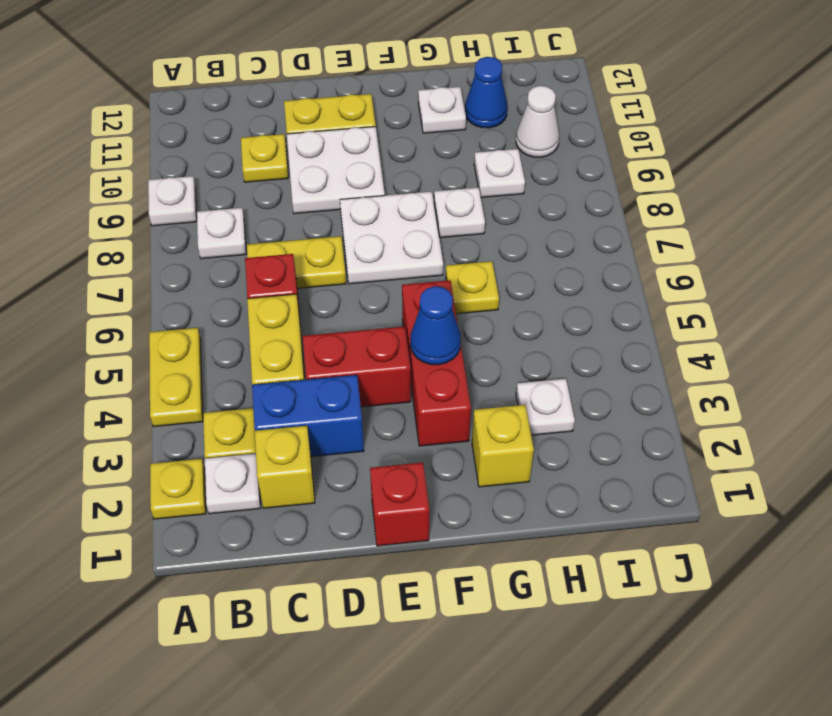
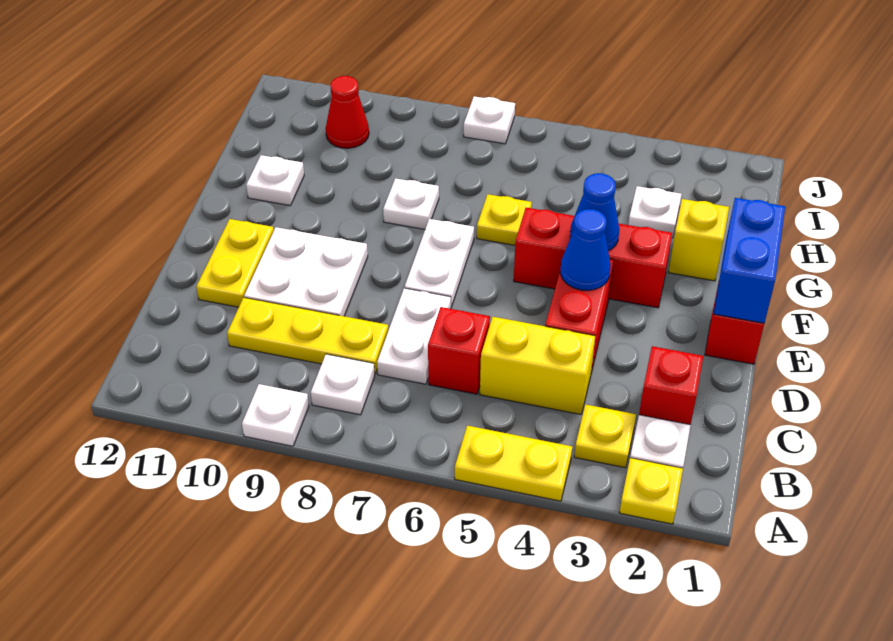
yellow brick C2 level 1 -> red brick C2 level 1
blue brick C3:D3 level 1 -> blue brick E1:F1 level 2
yellow plate C7:D7 level 1 -> white plate C7:D7 level 1
yellow plate C10 level 1 -> yellow plate C8:C10 level 1
white plate E7:F8 level 1 -> white plate E7:F7 level 1
white plate H9 level 1 -> white plate J7 level 1
blue cone H11 level 1 -> blue cone E4 level 2
white cone I10 level 1 -> red cone I10 level 1

